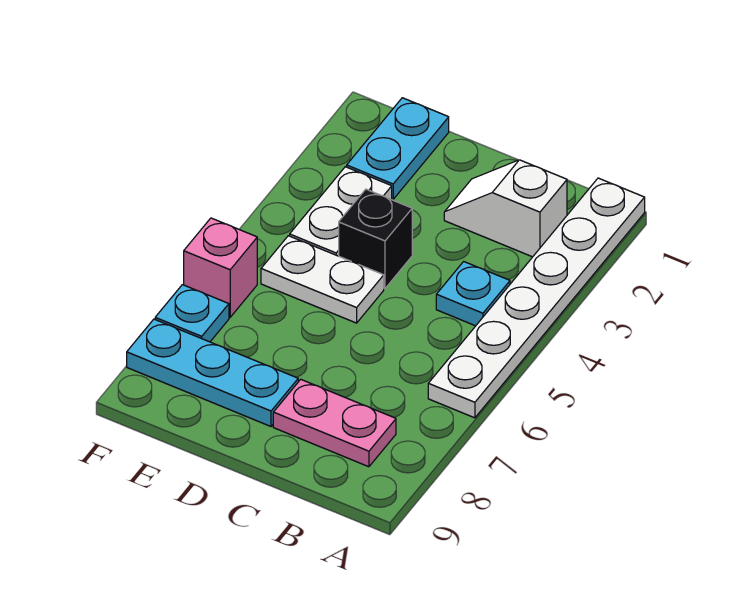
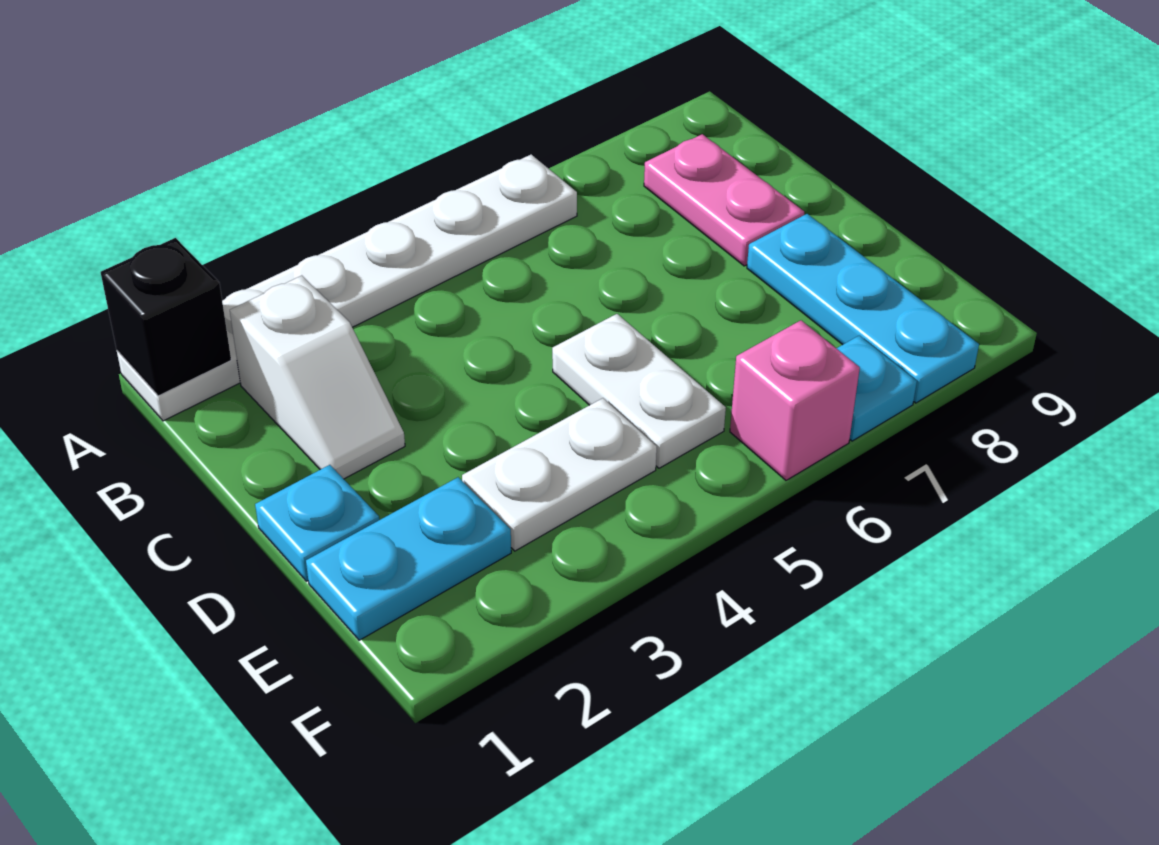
cyan plate B4 level 1 -> cyan plate D1 level 1
black brick D4 level 1 -> black brick A1 level 2

